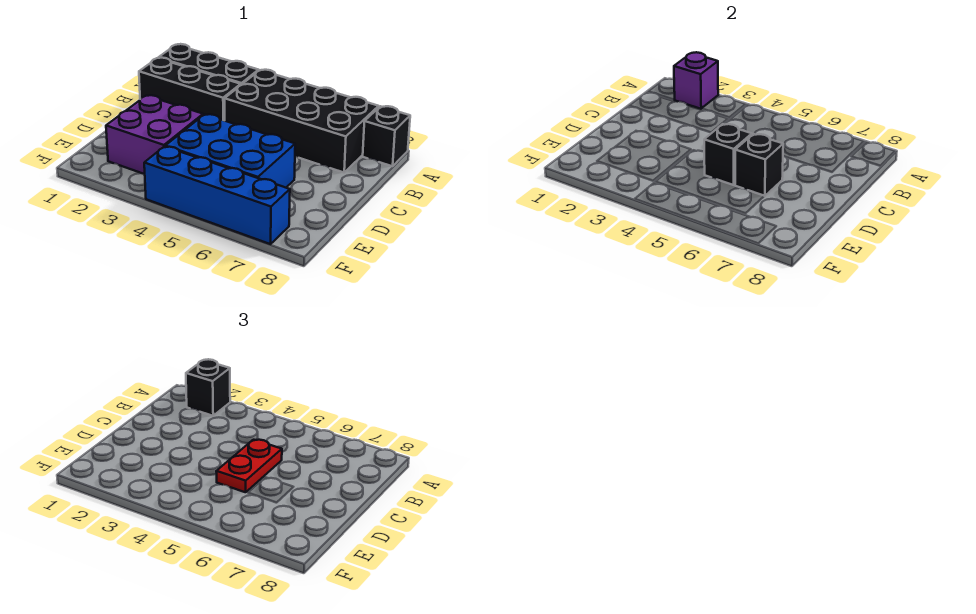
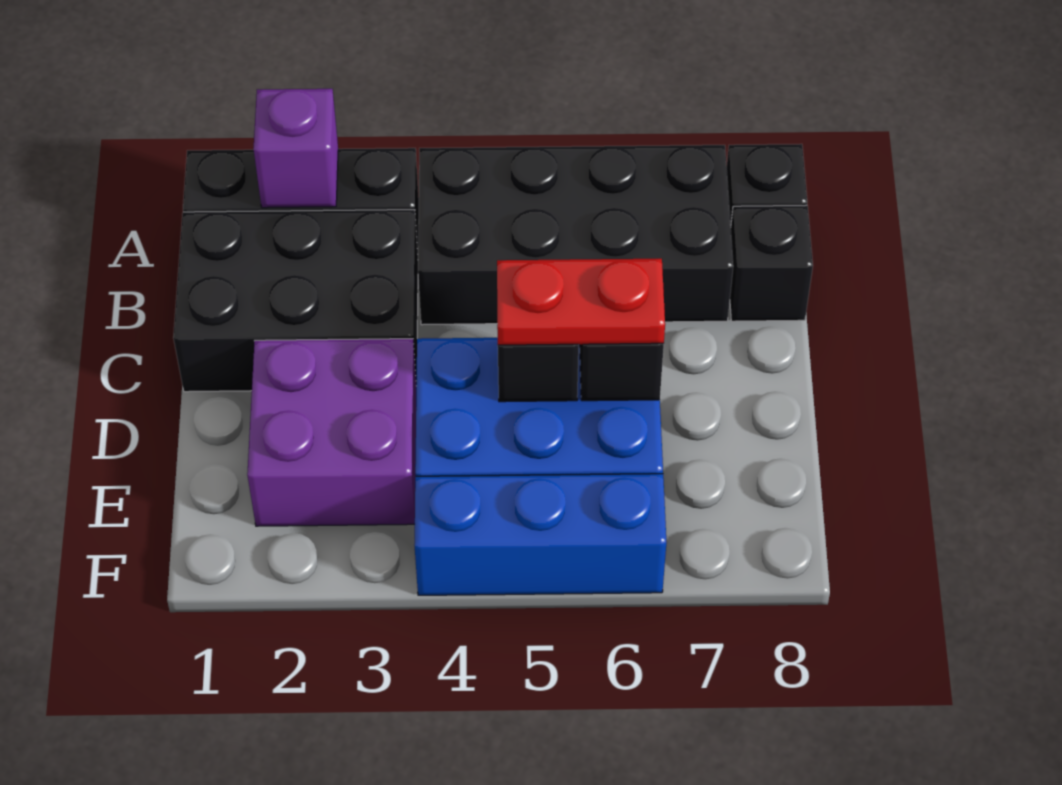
black brick A2 level 3 -> black brick B8 level 1
black brick B1:B3 level 1 -> black brick B1:C3 level 1
red plate C5:D5 level 3 -> red plate D5:D6 level 3
blue brick F4:F7 level 1 -> blue brick F4:F6 level 1

